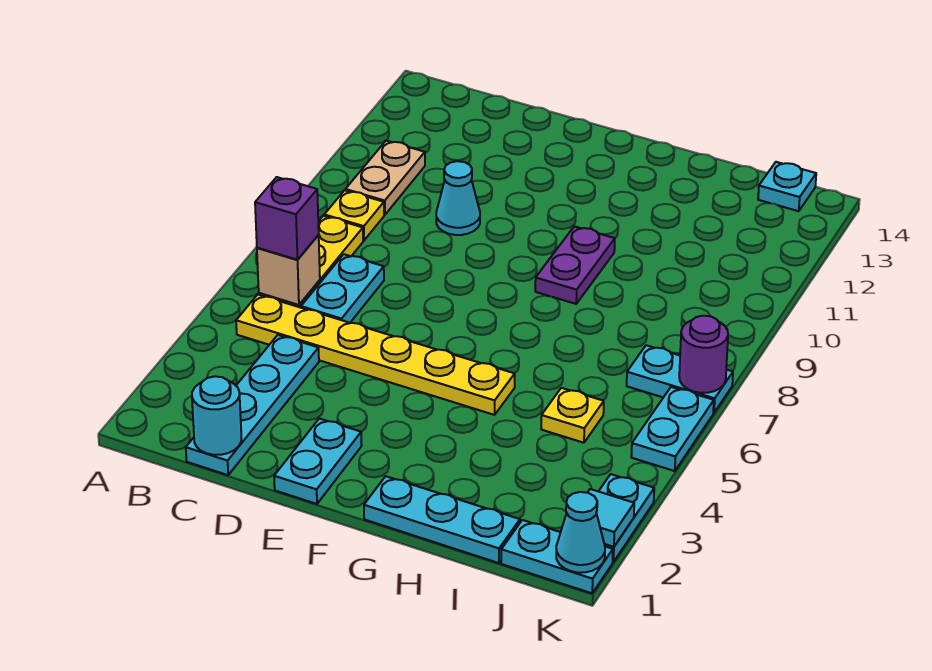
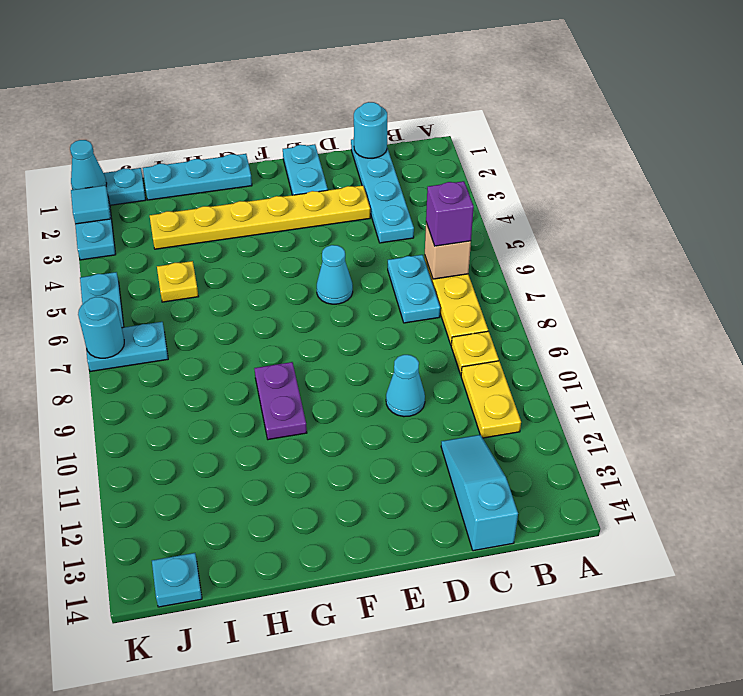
yellow plate B5:G5 level 1 -> yellow plate D3:I3 level 1
tan plate B10:B11 level 1 -> yellow plate B10:B11 level 1
none -> cyan slope C12:C14 level 1 top 14
none -> cyan cone E6 level 1
purple round brick K7 level 2 -> cyan round brick K7 level 2

